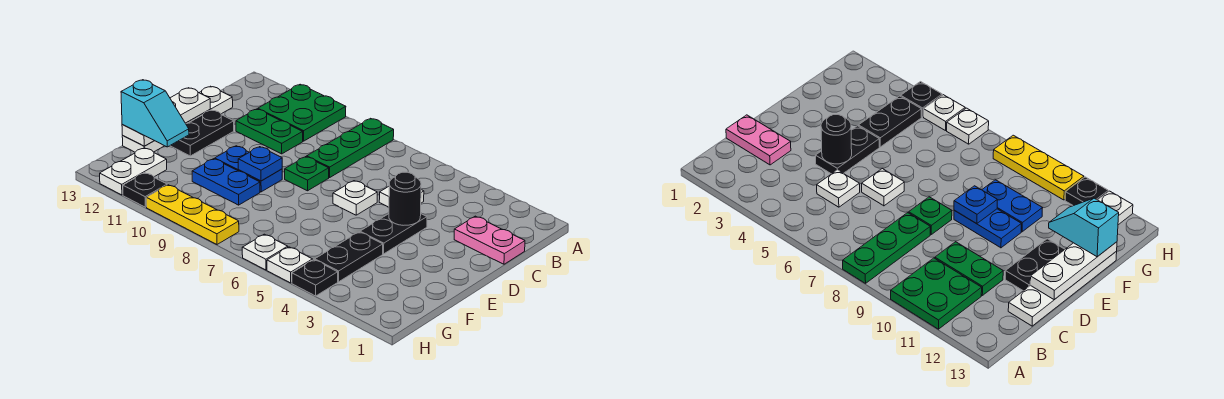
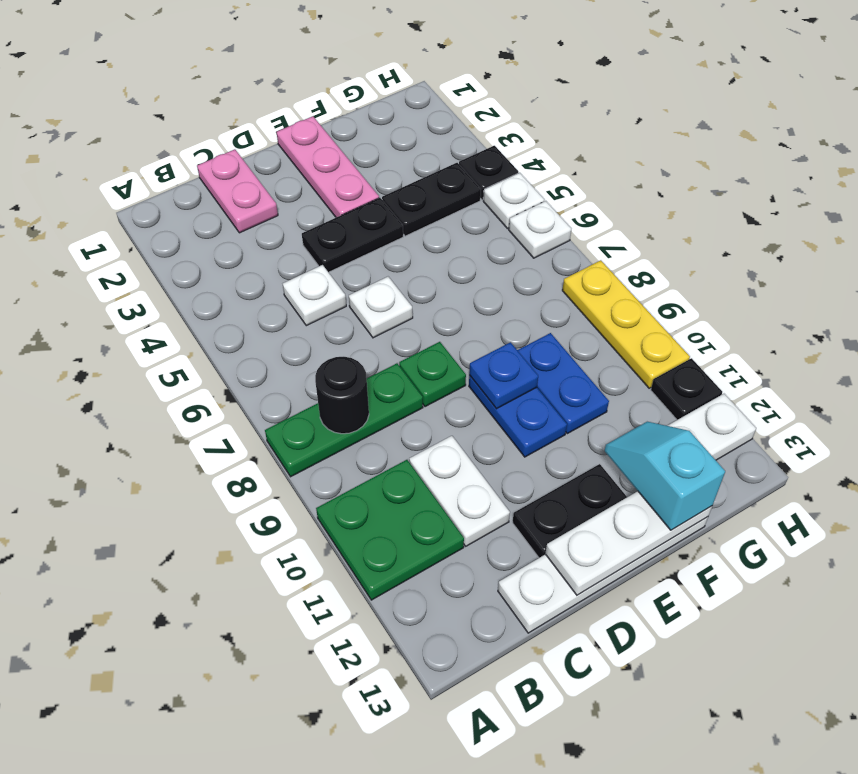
green plate C10:C11 level 1 -> white plate C10:C11 level 1
black round brick D4 level 2 -> black round brick B8 level 2
none -> pink plate E1:E3 level 1

